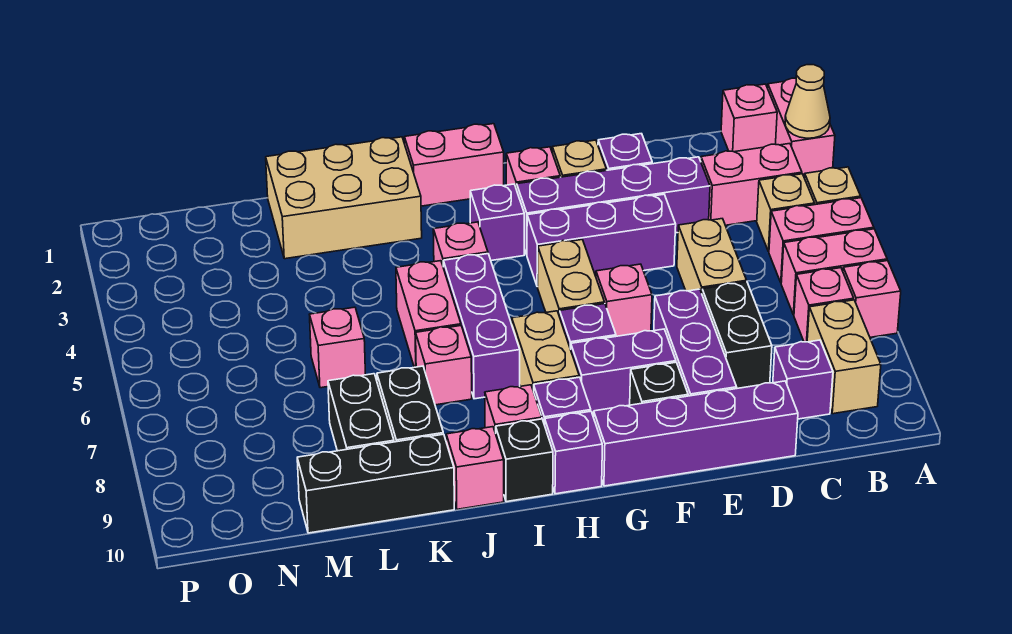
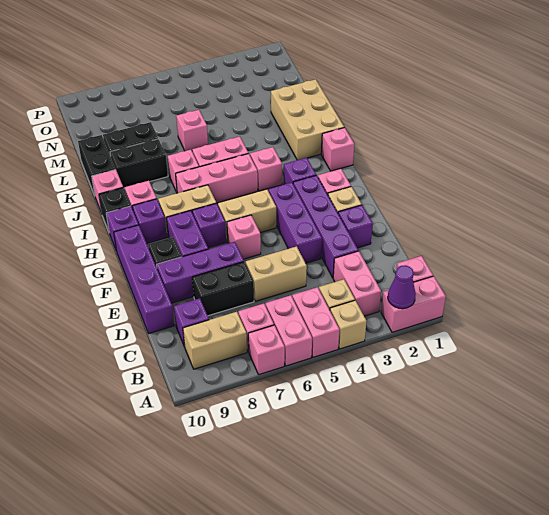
tan cone A2 level 2 -> purple cone A2 level 2
pink brick H1:I1 level 1 -> pink brick I1 level 1
purple brick I5:I7 level 1 -> pink brick I5:I7 level 1
black brick K10:M10 level 1 -> black brick K10:L10 level 1

